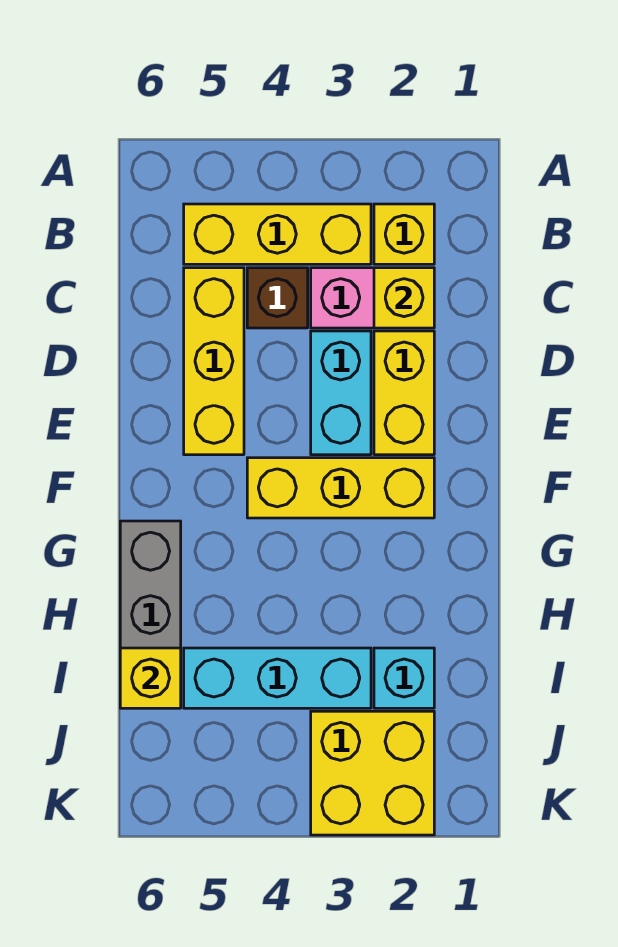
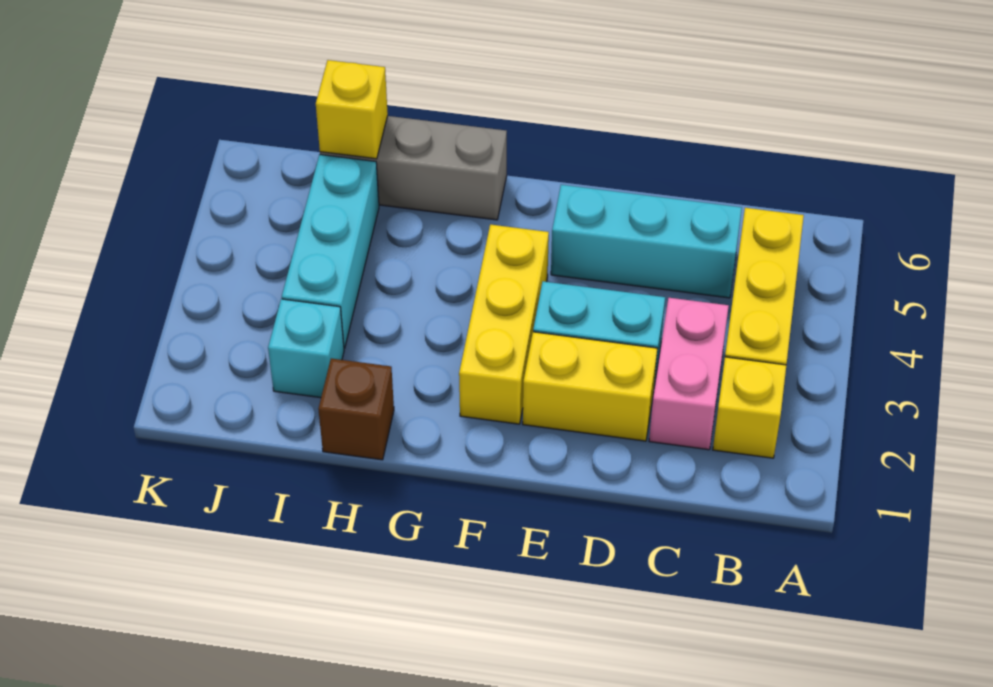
yellow brick C2 level 2 -> none
brown brick C4 level 1 -> brown brick H1 level 1
yellow brick C5:E5 level 1 -> cyan brick C5:E5 level 1
yellow brick J2:K3 level 1 -> none

